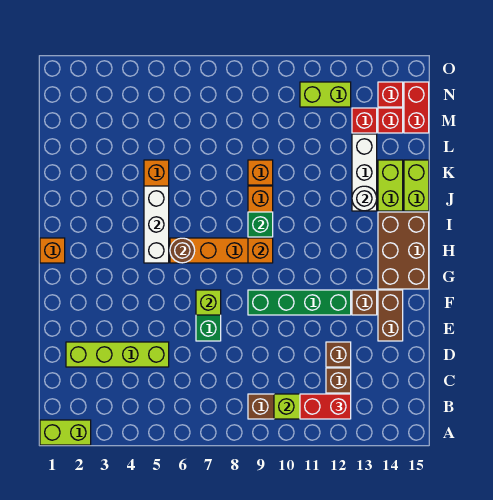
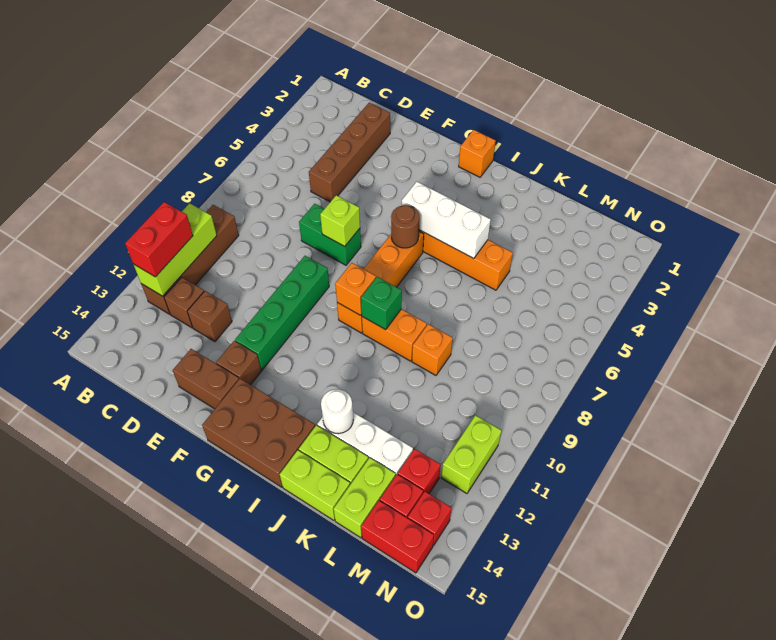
lime brick A1:A2 level 1 -> lime brick L14:L15 level 1
lime brick D2:D5 level 1 -> brown brick D2:D5 level 1

